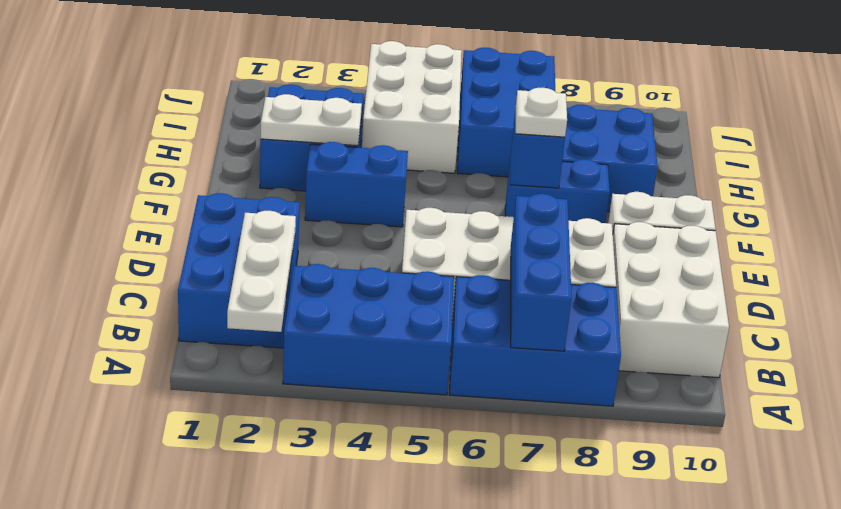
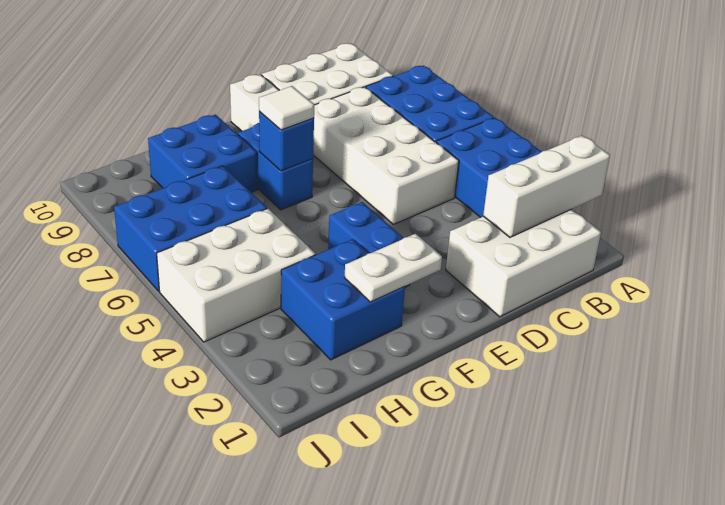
white plate A2:C2 level 2 -> white brick A2:C2 level 2
blue brick A7:C7 level 2 -> none
blue brick B1:D2 level 1 -> white brick B1:D2 level 1
white plate F7 level 3 -> white tile F7 level 3
white plate G2:G3 level 2 -> white plate F2:G2 level 2

